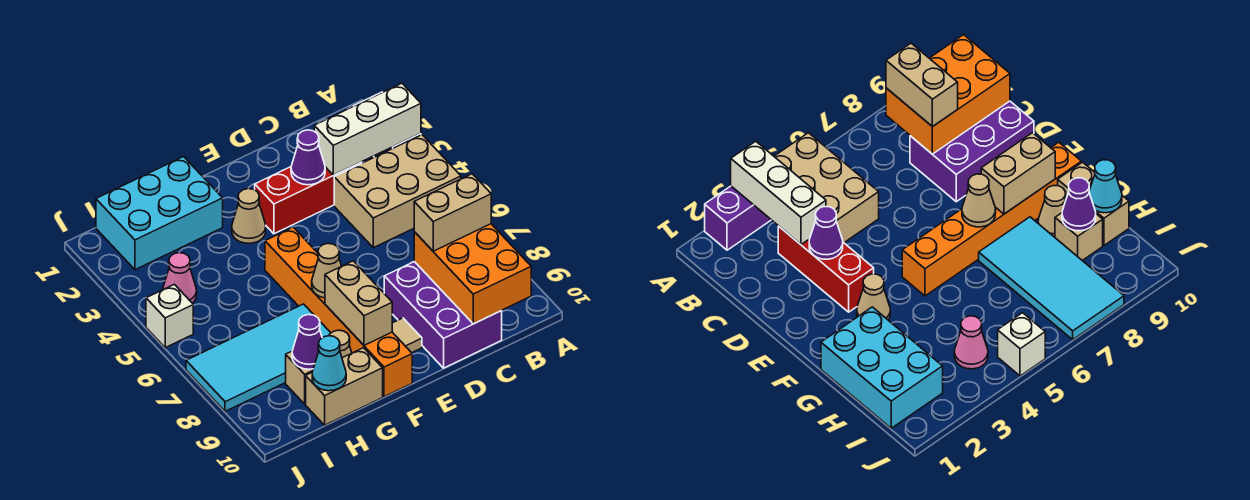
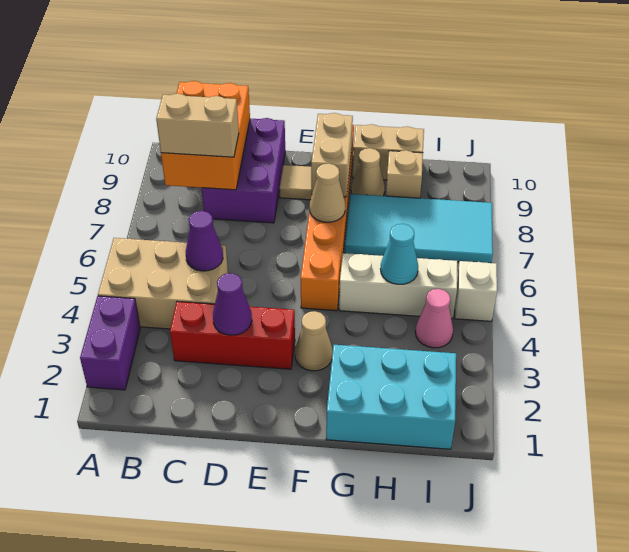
white brick A3:C3 level 2 -> white brick G5:I5 level 1
purple cone H9 level 2 -> purple cone C5 level 2
cyan cone H10 level 2 -> cyan cone H5 level 2

